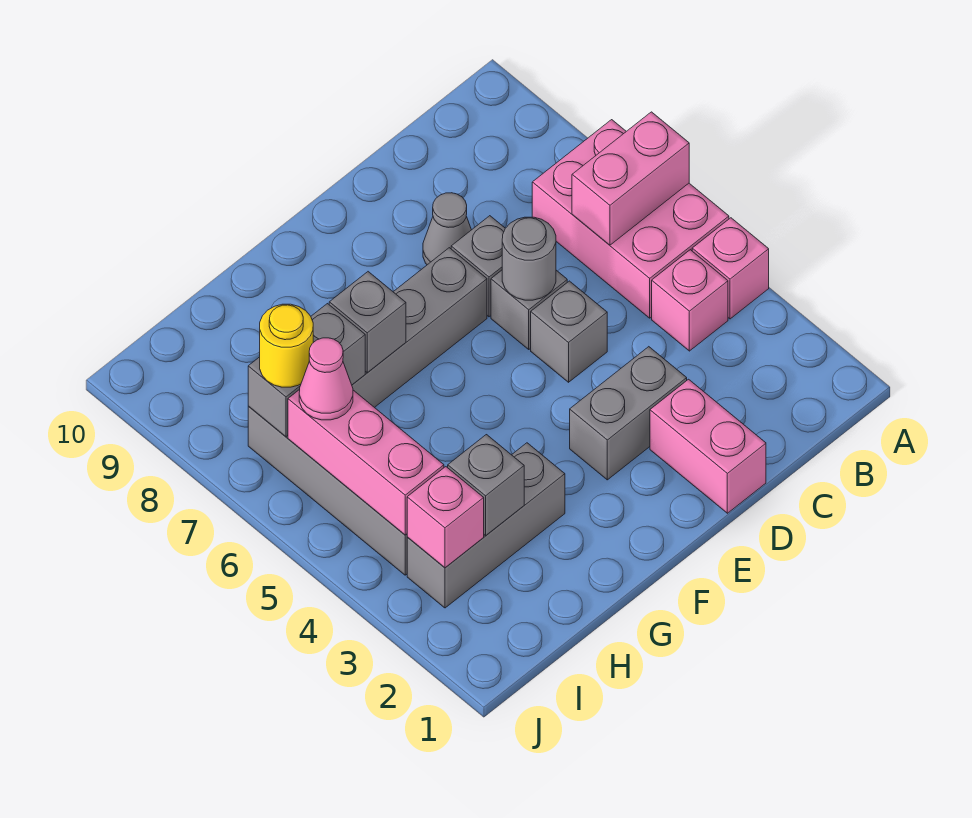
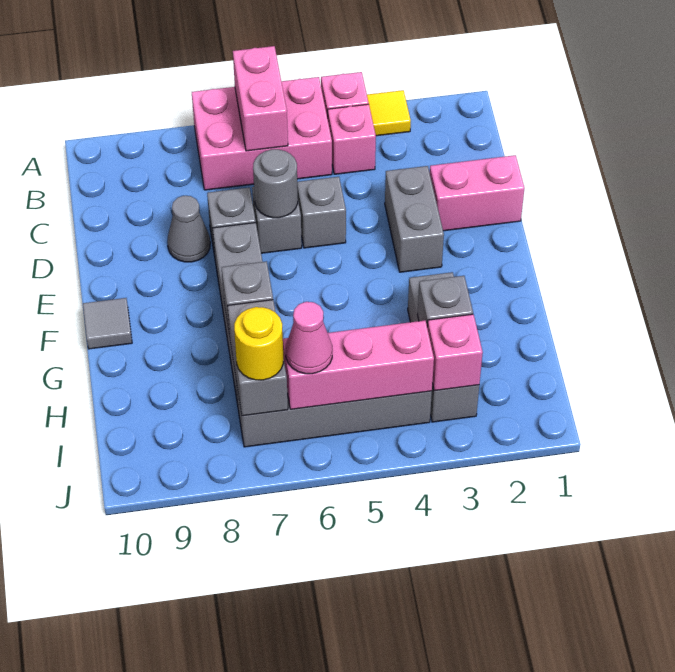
none -> yellow tile A3 level 1
none -> grey tile F10 level 1

